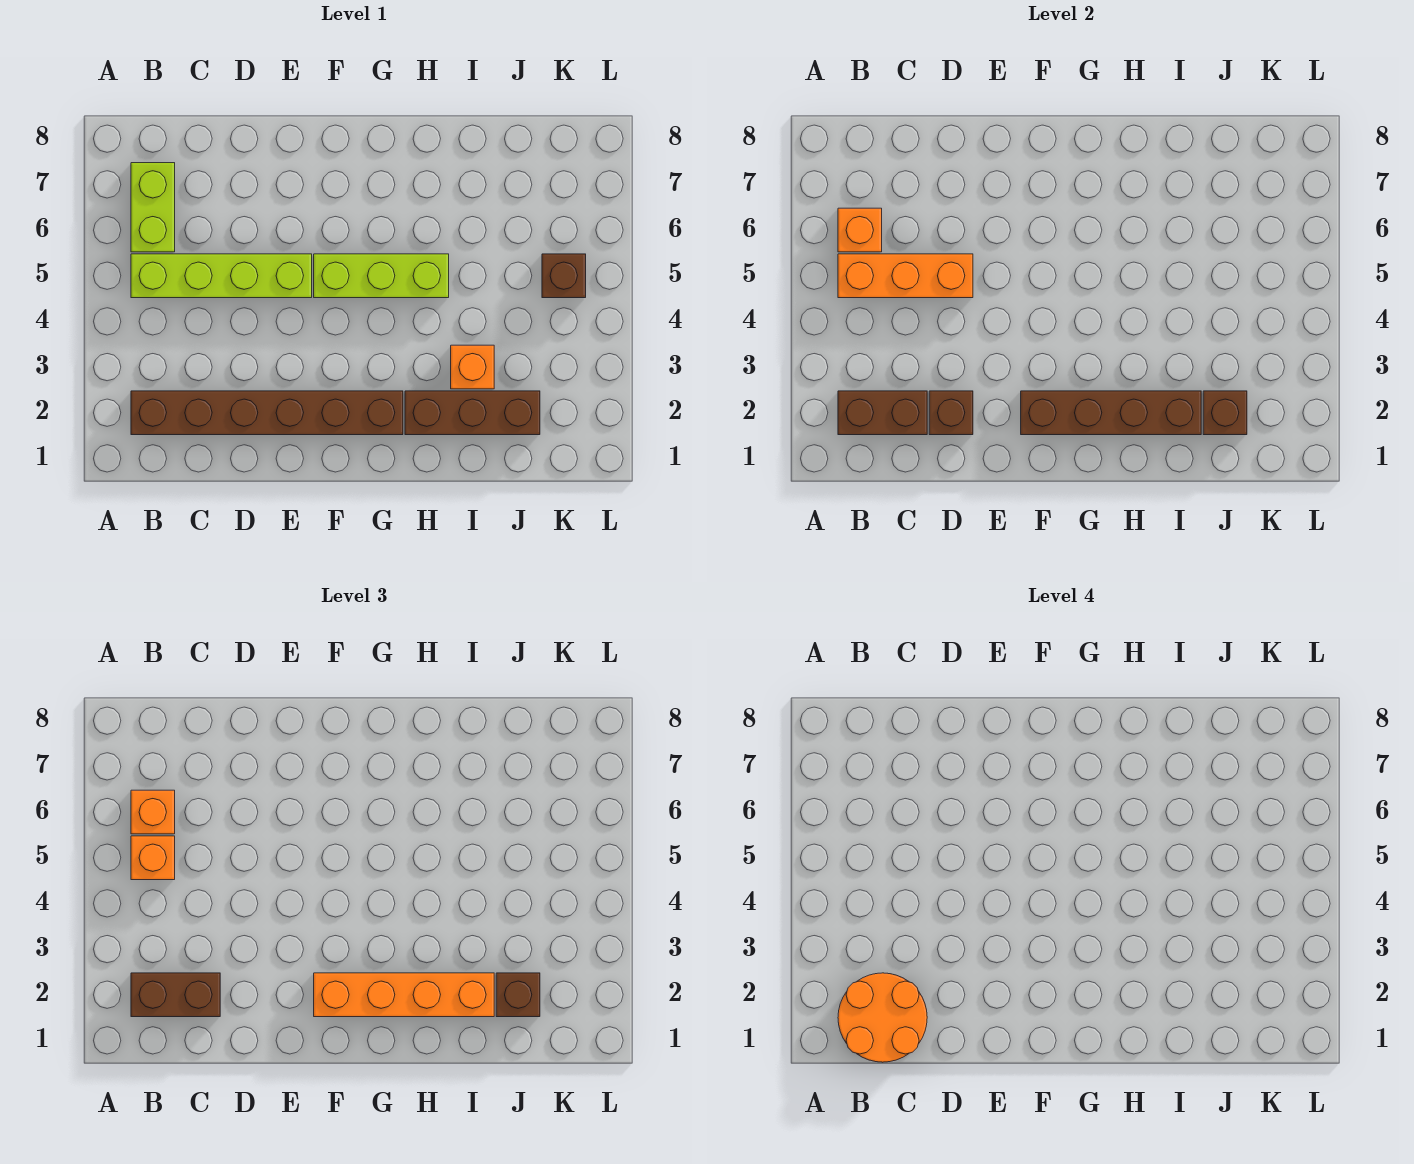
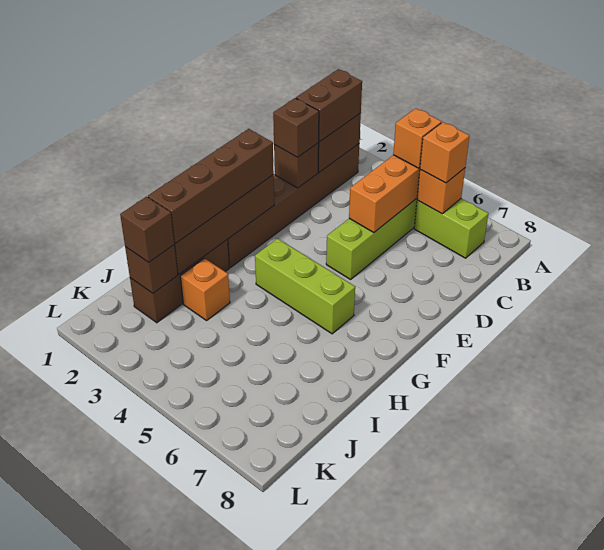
orange round brick B1:C2 level 4 -> none
orange brick F2:I2 level 3 -> brown brick F2:I2 level 3
lime brick F5:H5 level 1 -> lime brick G4:G6 level 1
brown brick K5 level 1 -> brown brick D2 level 3

